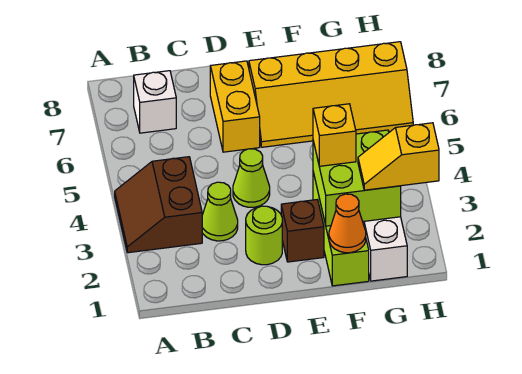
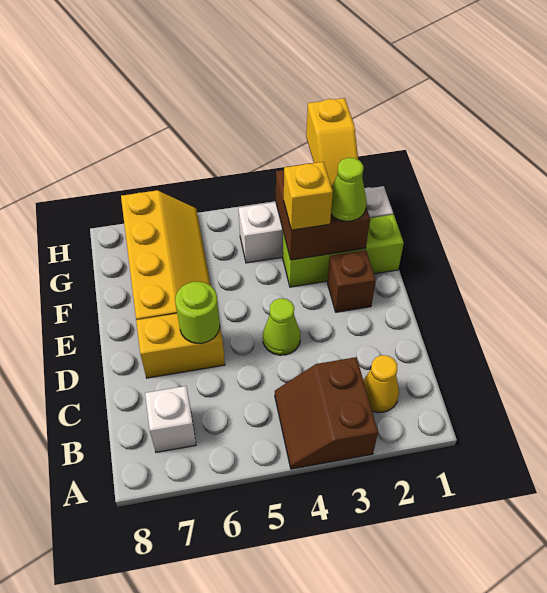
brown slope A3:B4 level 1 top B -> brown slope A3:B4 level 1 top 3
none -> yellow cone B2 level 1
lime cone C3 level 1 -> lime cone F2 level 3
lime round brick D2 level 1 -> lime round brick D6 level 2
orange cone F1 level 2 -> none
lime brick F2:G3 level 2 -> brown brick F2:G3 level 2

